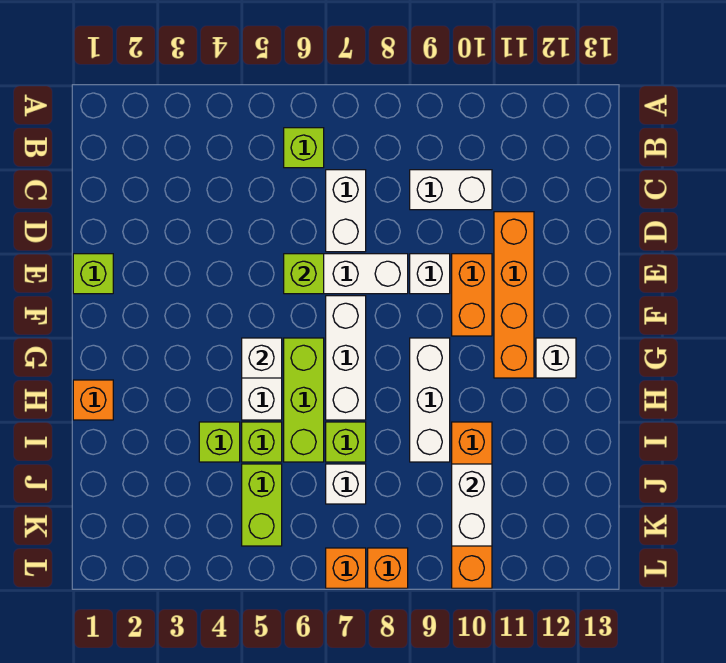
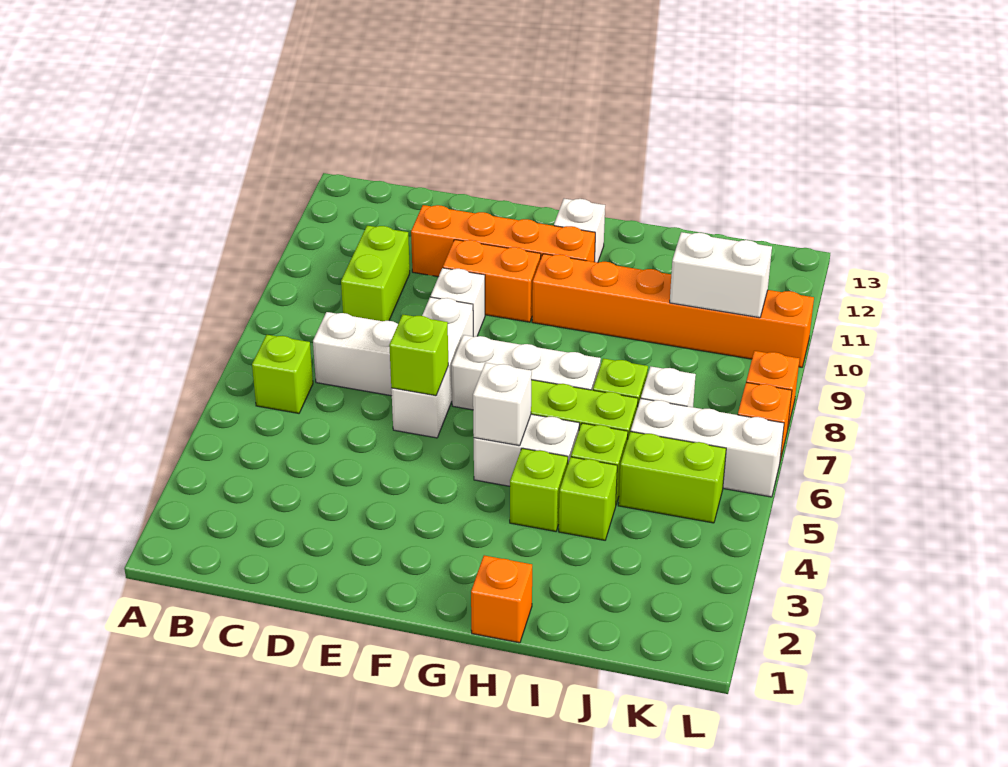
white brick C9:C10 level 1 -> lime brick C9:C10 level 1
lime brick E1 level 1 -> lime brick H4 level 1
white brick G9:I9 level 1 -> white brick J6:L6 level 1
orange brick I10:L10 level 1 -> orange brick G10:L10 level 1

